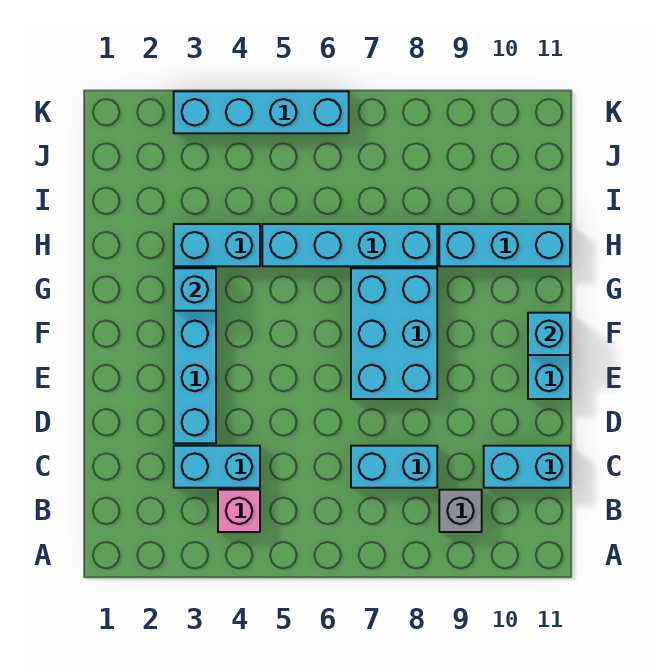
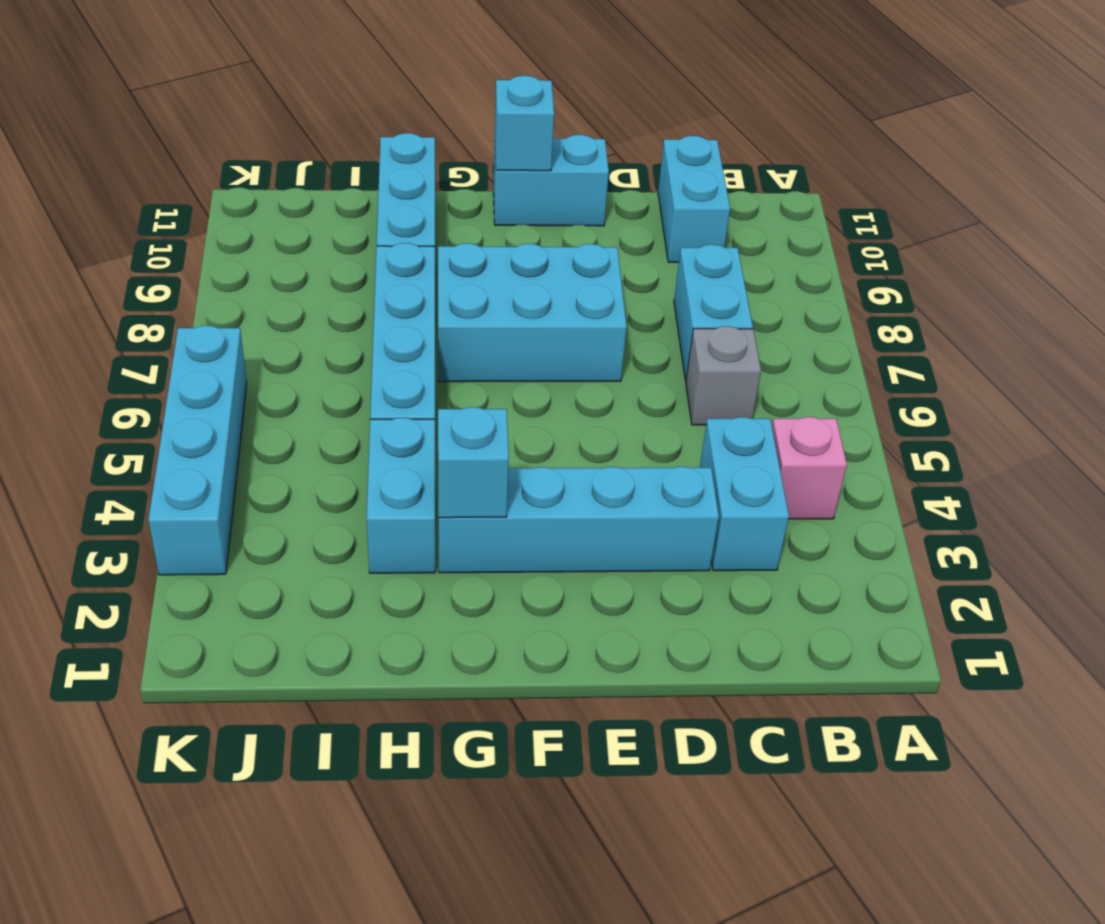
grey brick B9 level 1 -> grey brick C6 level 1

